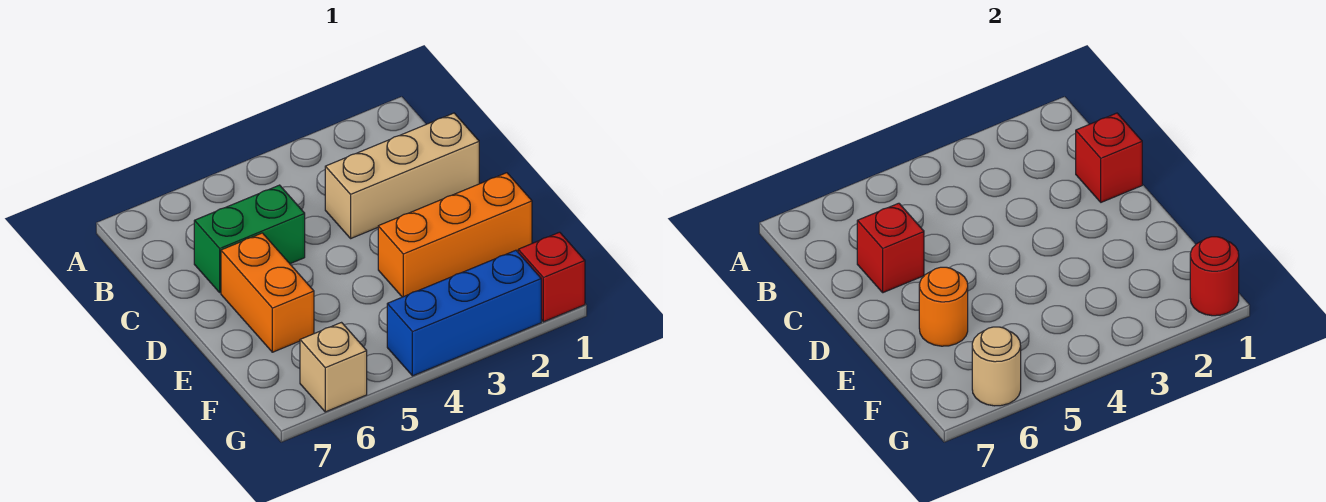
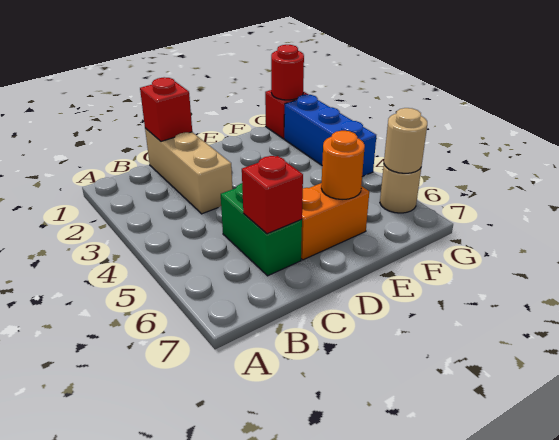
orange brick E1:E3 level 1 -> none
tan brick G6 level 1 -> tan round brick G6 level 1

